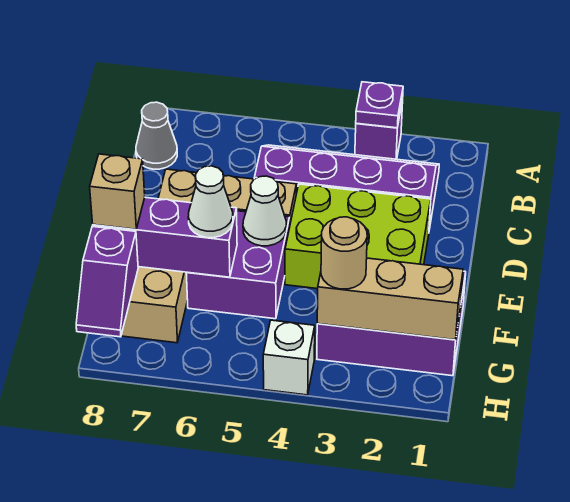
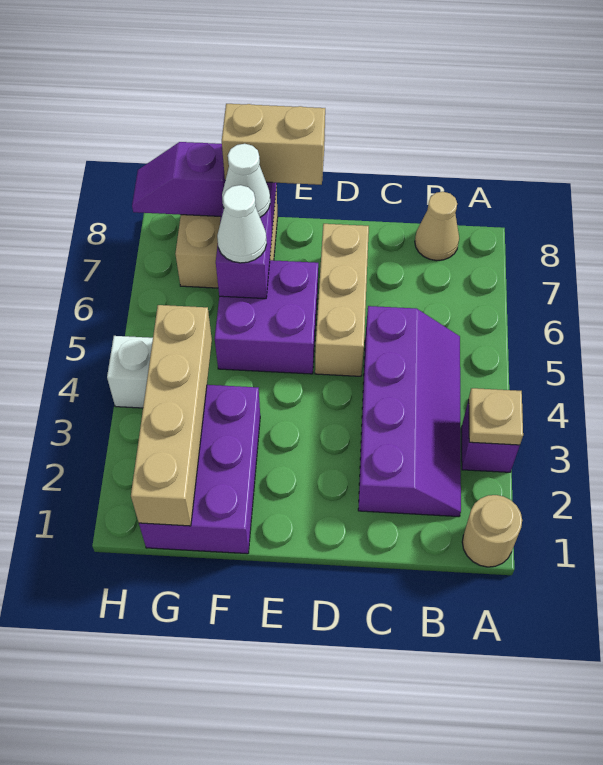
purple plate A3 level 2 -> tan plate A3 level 2
grey cone B8 level 1 -> tan cone B8 level 1
lime brick D2:E4 level 1 -> none
white cone E5 level 2 -> white cone F7 level 3
tan brick F8 level 3 -> tan brick E8:F8 level 3
tan brick G1:G3 level 2 -> tan brick G1:G4 level 2
tan round brick G3 level 3 -> tan round brick A1 level 1

